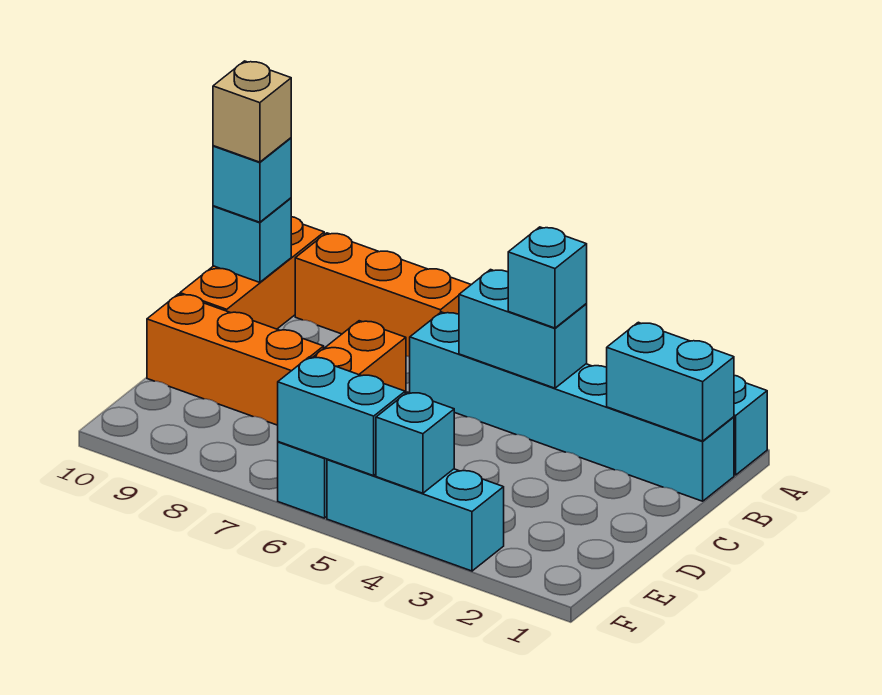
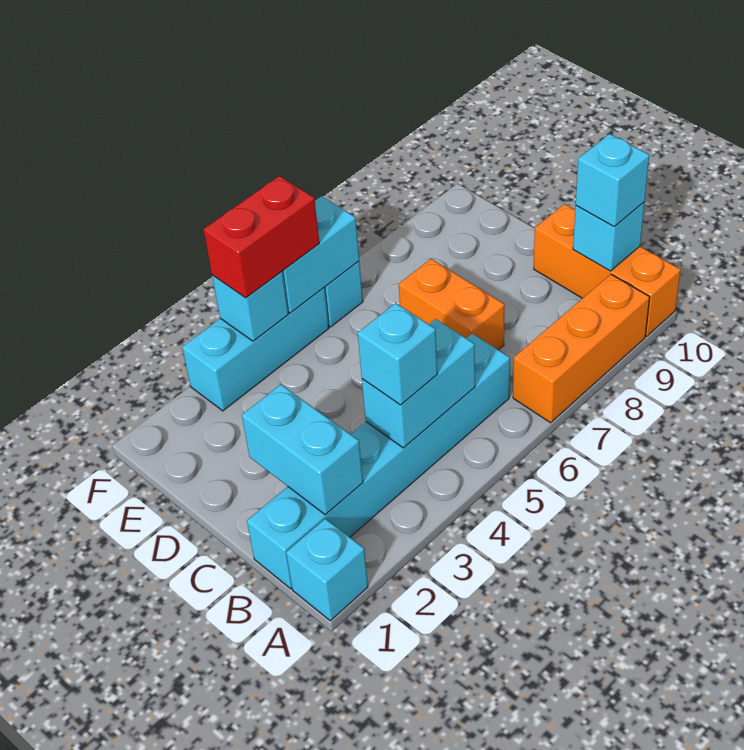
cyan brick B1:B2 level 2 -> cyan brick B2:C2 level 2
tan brick B10 level 4 -> none
orange brick D8:D10 level 1 -> none
none -> red brick F4:F5 level 3

